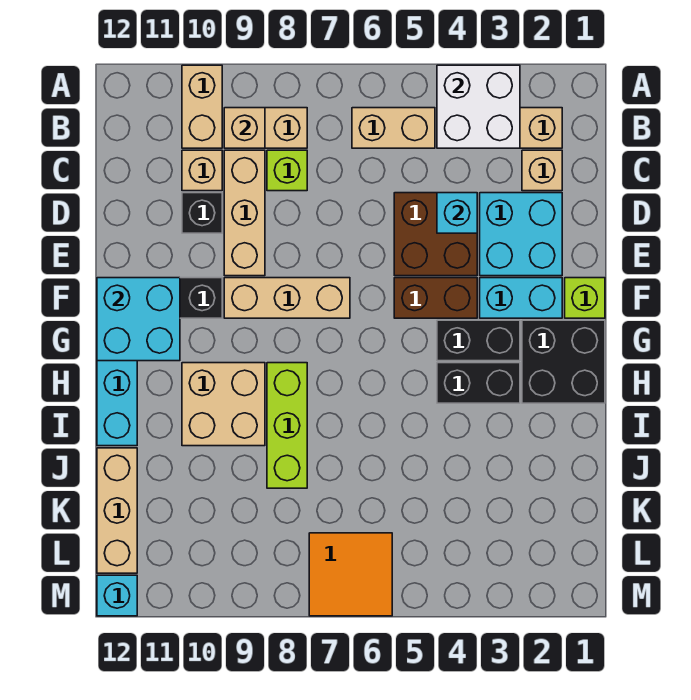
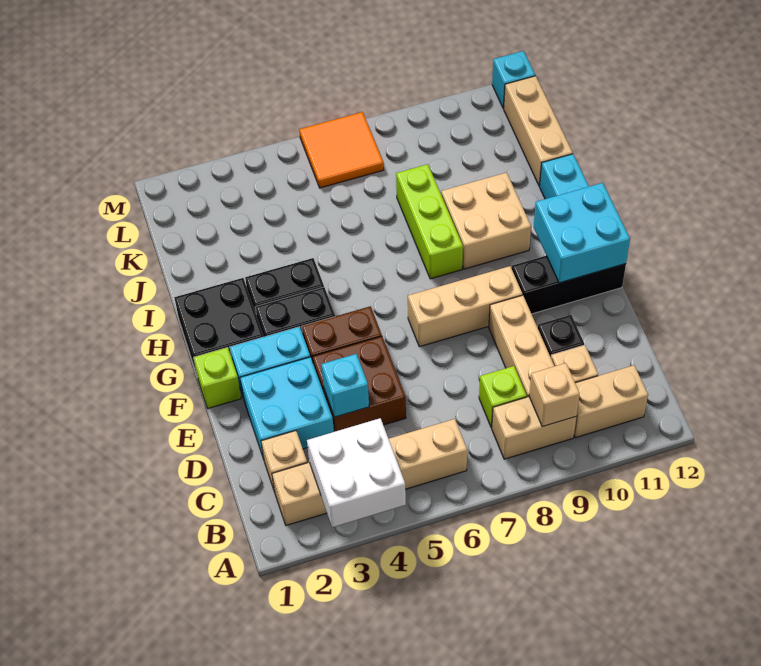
tan brick A10:B10 level 1 -> tan brick B10:B11 level 1

